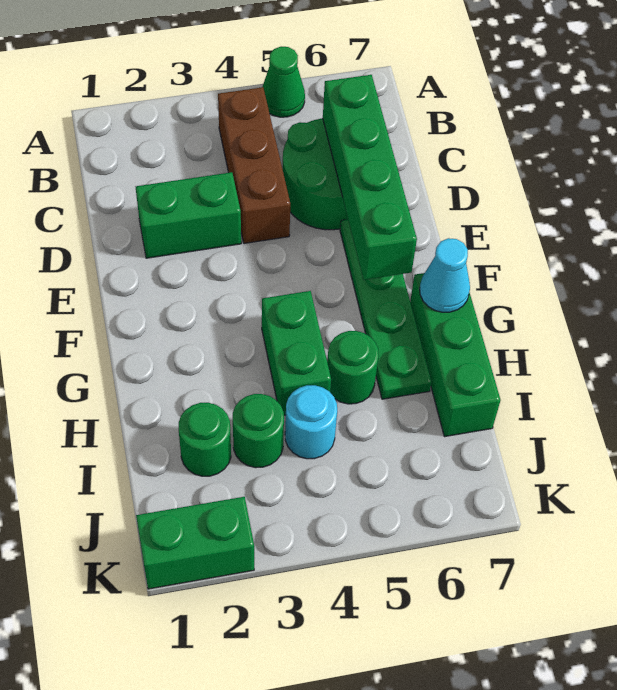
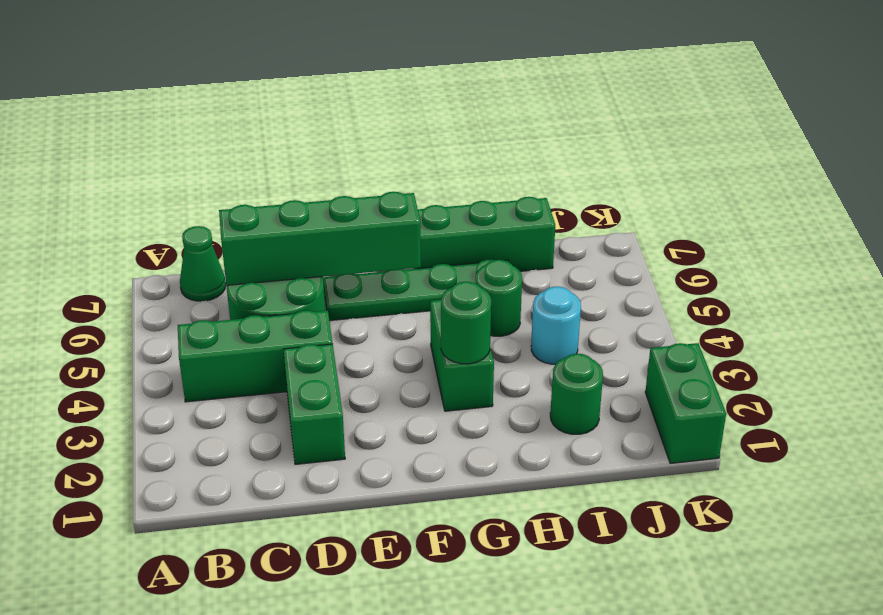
green cone A5 level 1 -> green cone B7 level 1
brown brick B4:D4 level 1 -> green brick B4:D4 level 1
green brick G4:H4 level 1 -> green brick G3:G4 level 1
cyan cone G7 level 2 -> none
green round brick I3 level 1 -> green round brick G3 level 2

